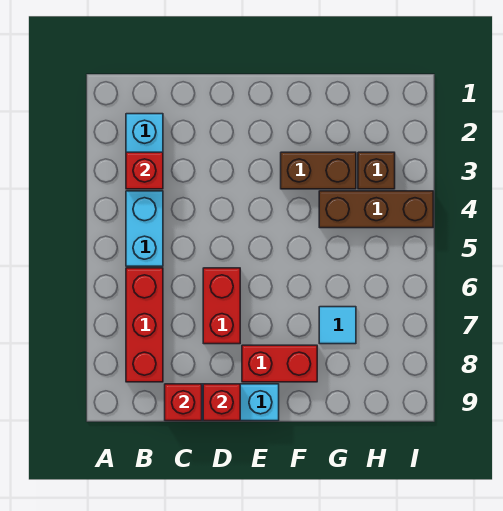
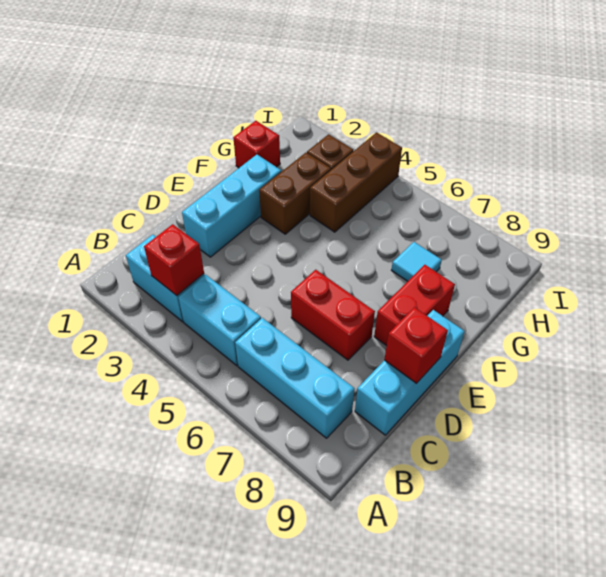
red brick B6:B8 level 1 -> cyan brick B6:B8 level 1
red brick C9 level 2 -> red brick G1 level 1
none -> cyan brick D2:F2 level 1

